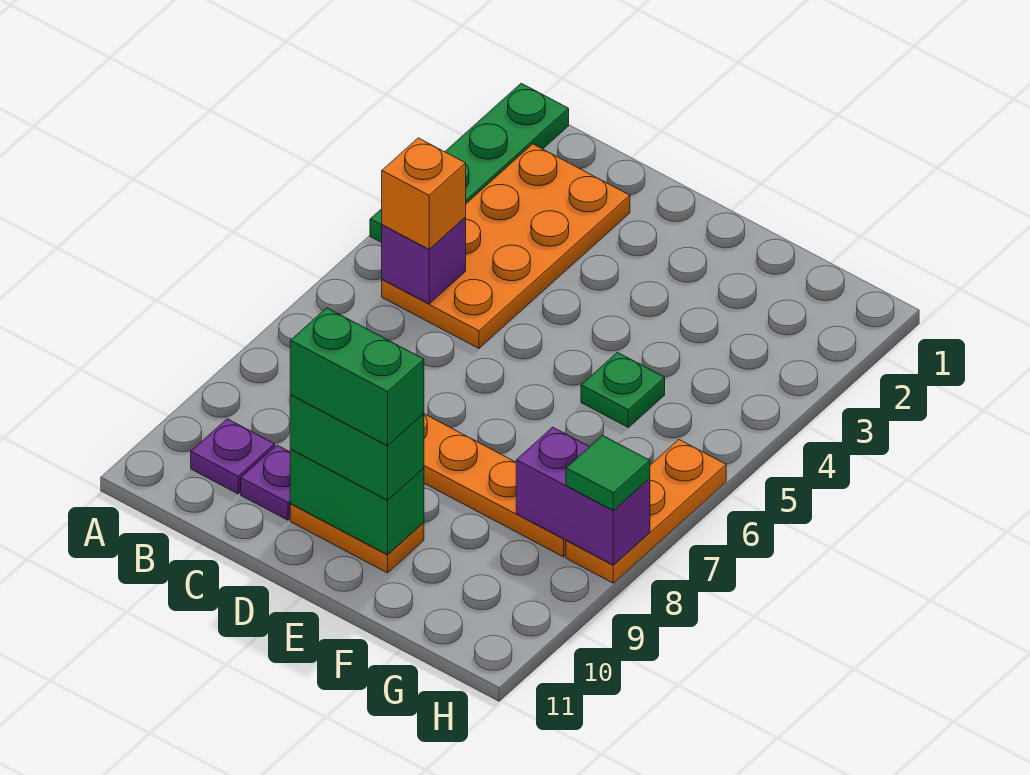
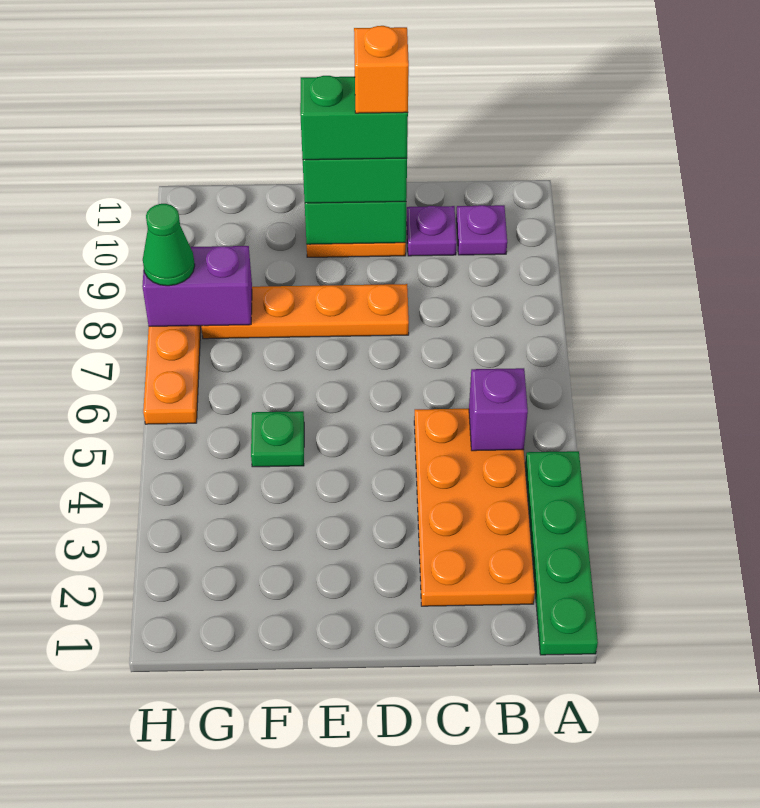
orange brick B5 level 3 -> orange brick D10 level 5
green tile H8 level 3 -> green cone H8 level 3

